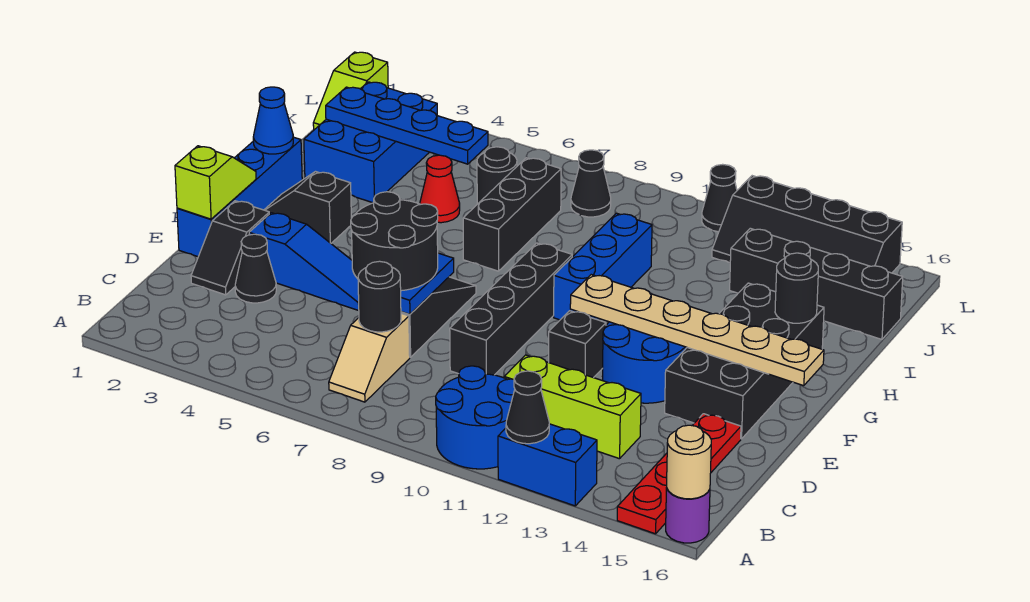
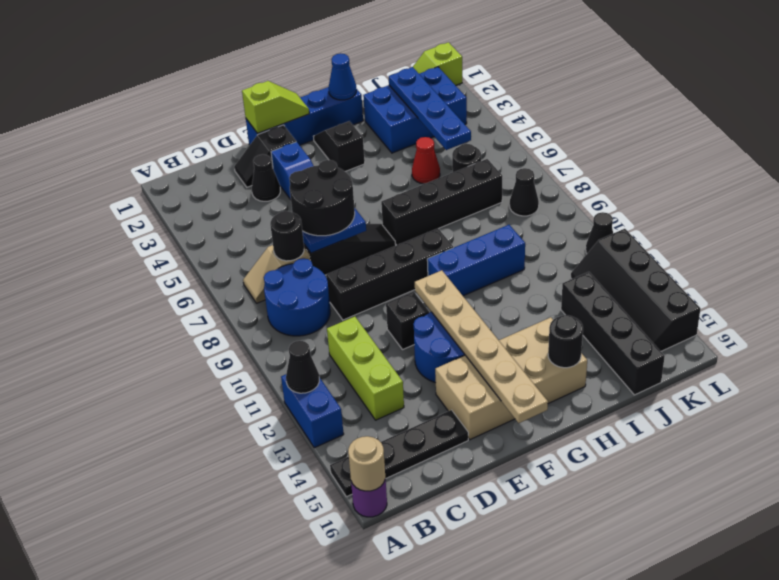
blue round brick A10:B11 level 1 -> blue round brick B8:C9 level 1
red plate A15:D15 level 1 -> black plate A15:D15 level 1
black brick E14:H15 level 1 -> tan brick E14:H15 level 1
black brick H7:J7 level 1 -> black brick G7:J7 level 1

